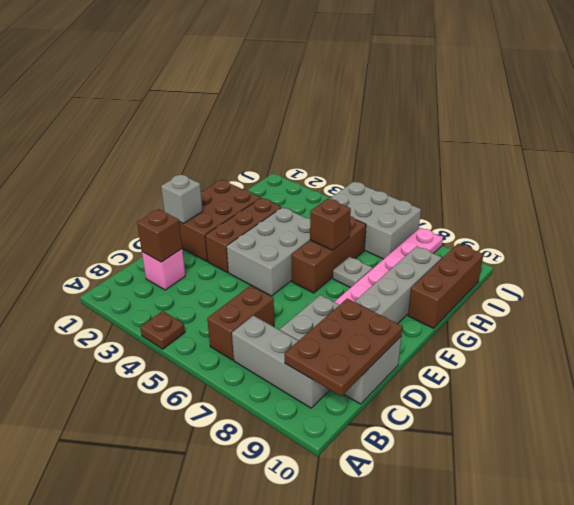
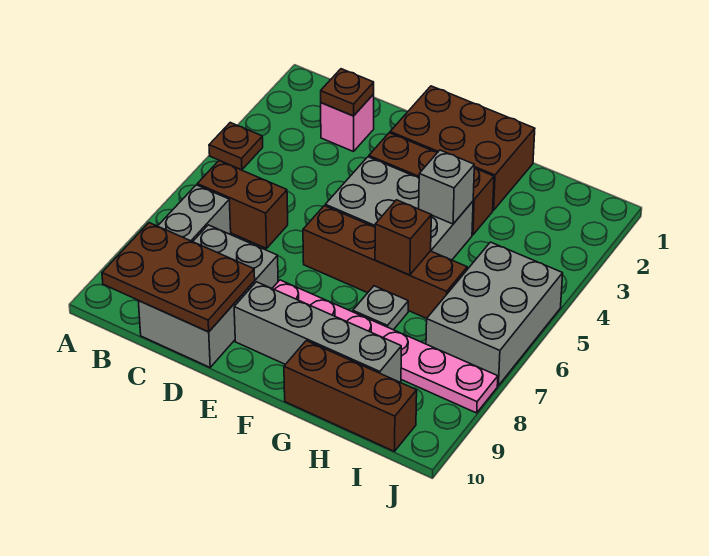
brown brick C2 level 2 -> brown plate C2 level 2
grey brick E1 level 2 -> grey brick G4 level 2
brown brick F6:H6 level 1 -> brown brick E6:H6 level 1

